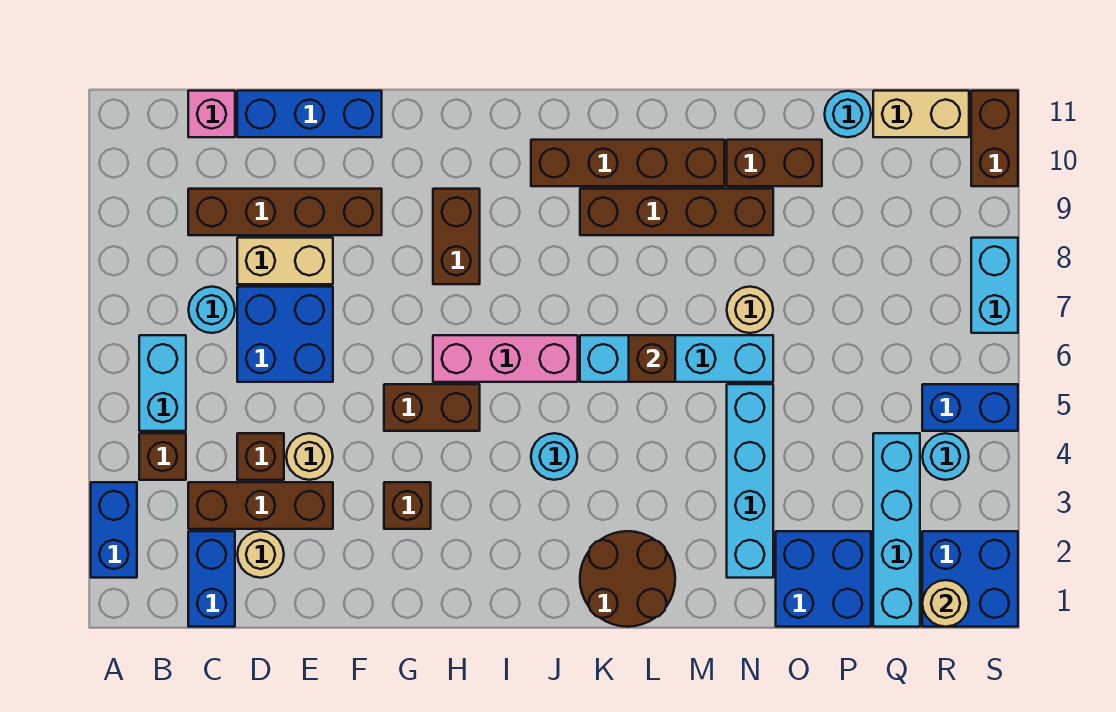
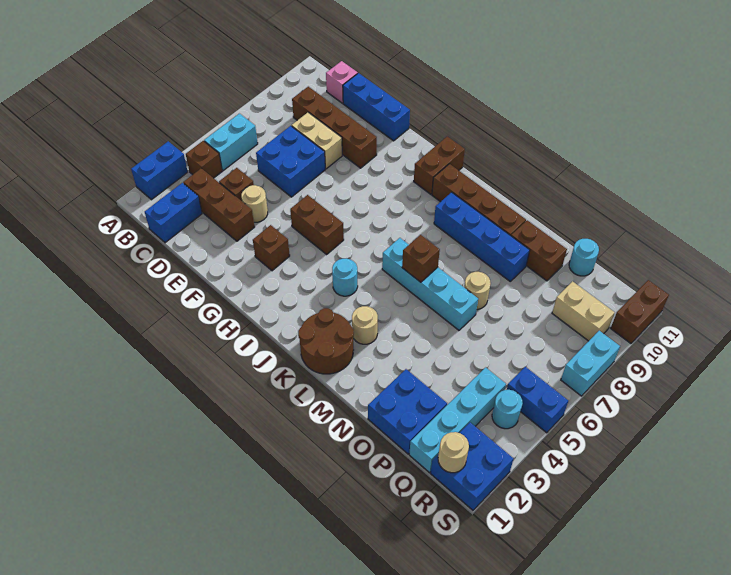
cyan round brick C7 level 1 -> none
tan round brick D2 level 1 -> tan round brick L3 level 1
pink brick H6:J6 level 1 -> none
brown brick H8:H9 level 1 -> brown brick I10:I11 level 1
brown brick K9:N9 level 1 -> blue brick K9:N9 level 1
cyan brick N2:N5 level 1 -> none
tan brick Q11:R11 level 1 -> tan brick Q9:R9 level 1

